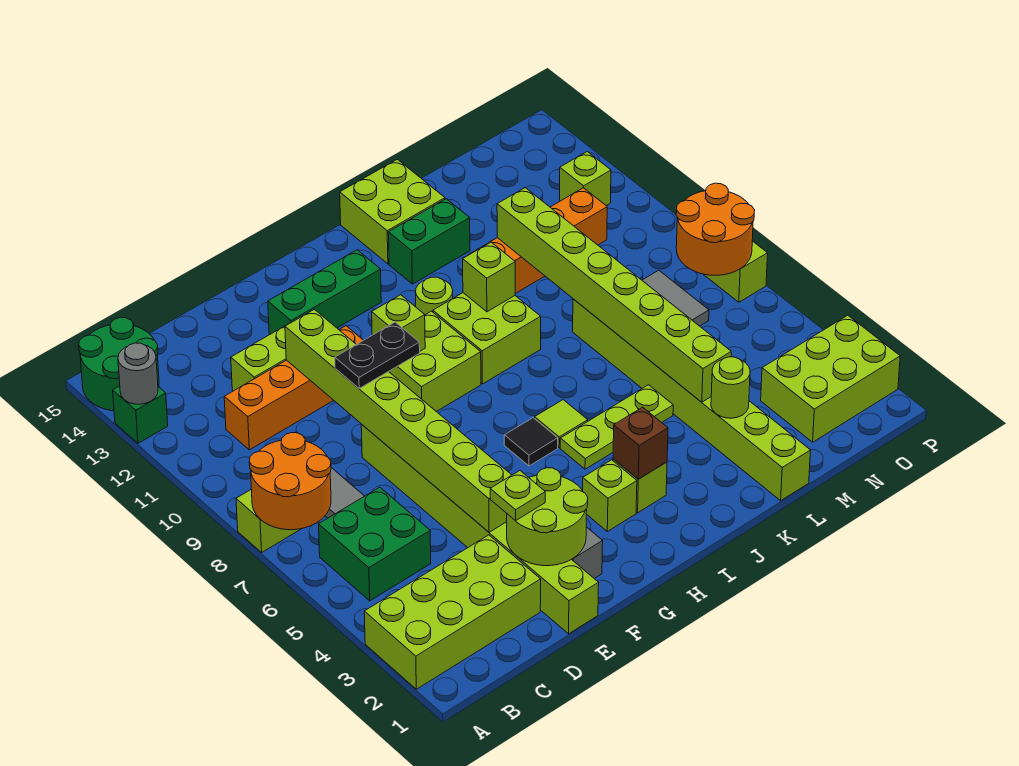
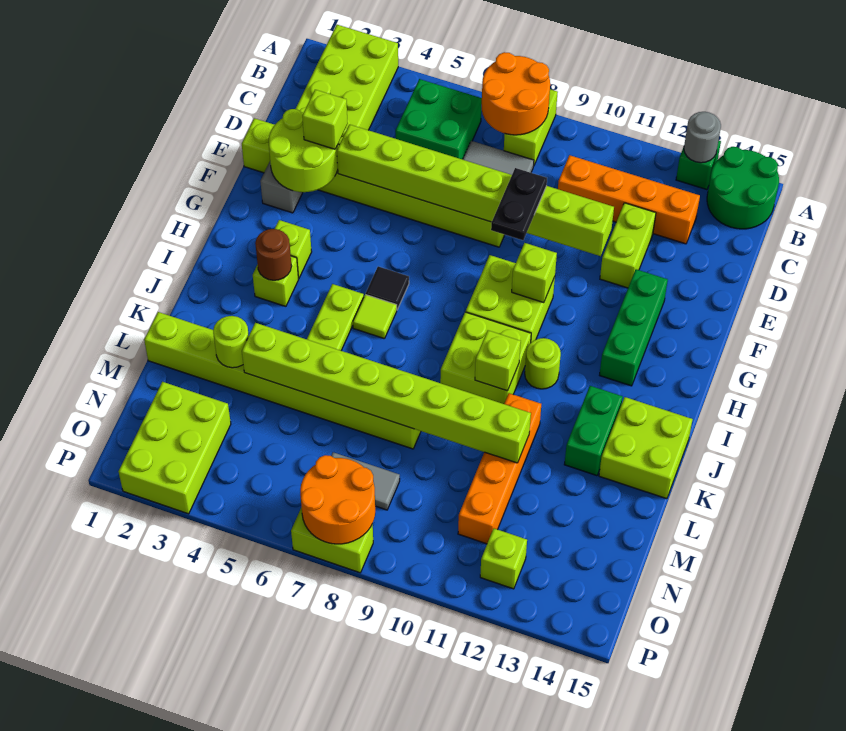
orange brick C11:F11 level 1 -> orange brick C10:C13 level 1
lime plate E3 level 3 -> lime brick E3 level 3
brown brick I3 level 2 -> brown round brick I3 level 2

